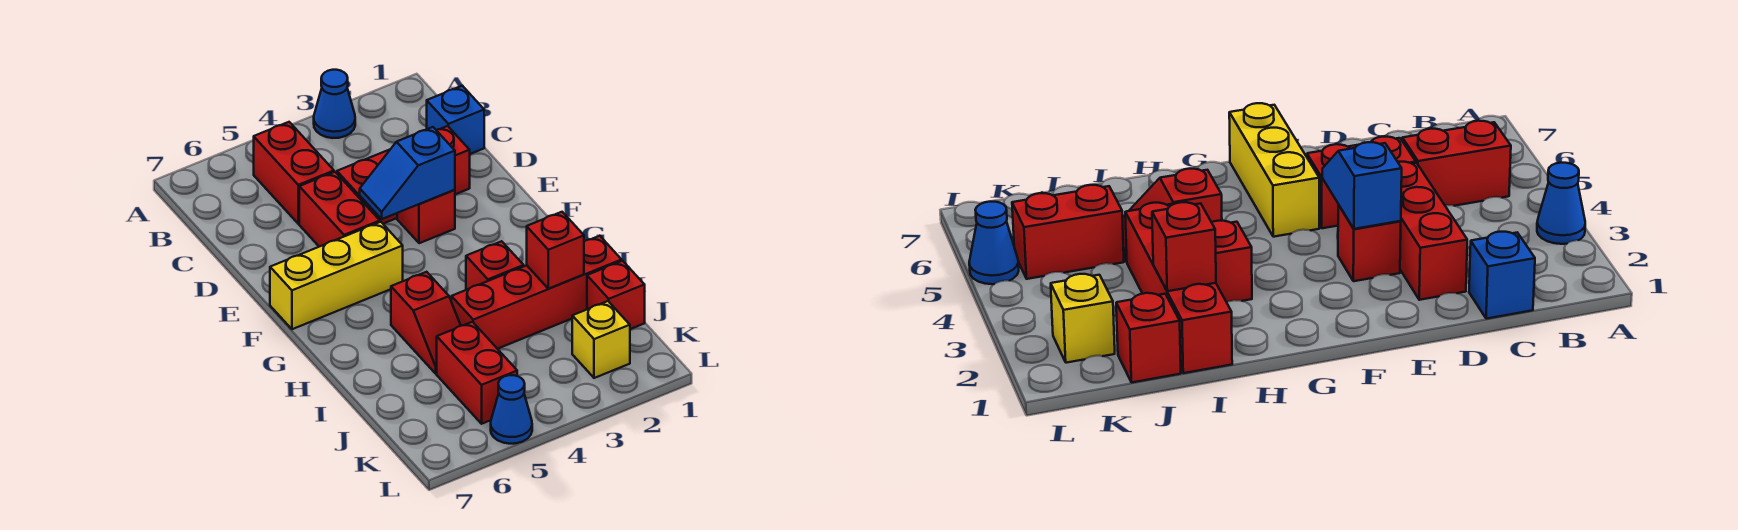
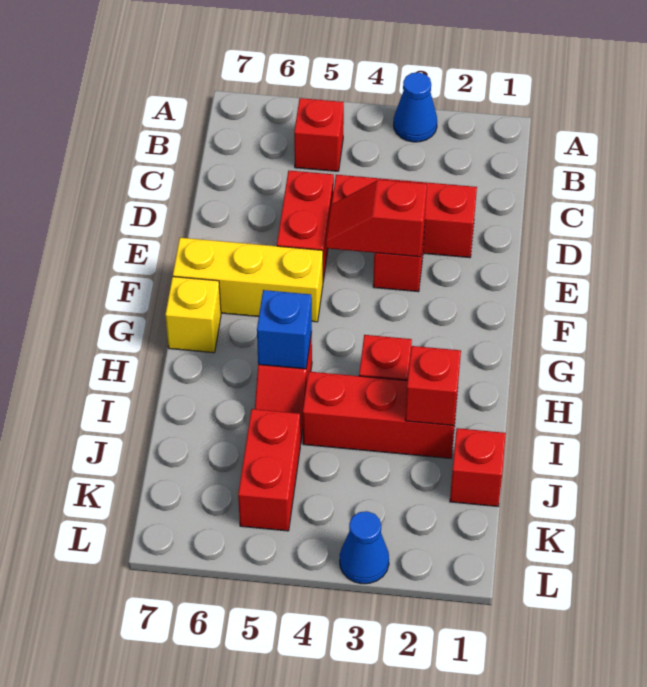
red brick B5:C5 level 1 -> red brick B5 level 1
blue brick C1 level 1 -> blue brick H5 level 2
blue slope E3:E4 level 2 top 3 -> red slope E3:E4 level 2 top 3
red brick I1:I4 level 1 -> red brick I2:I4 level 1
yellow brick K2 level 1 -> yellow brick G7 level 1
blue cone L5 level 1 -> blue cone L3 level 1

